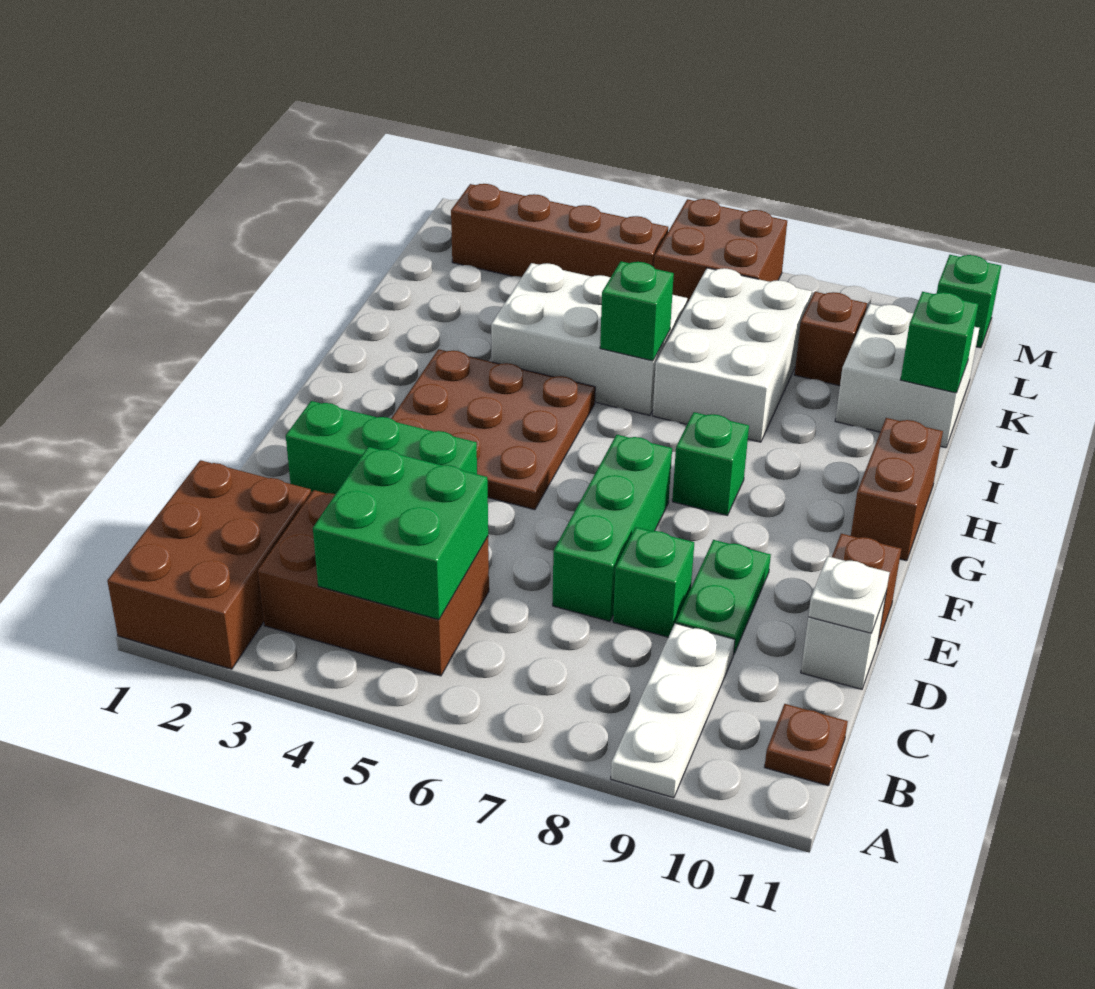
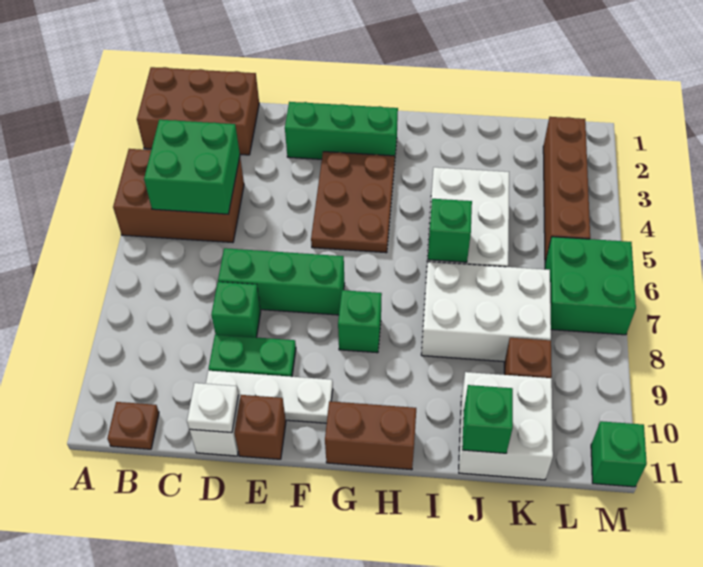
white plate A9:C9 level 1 -> white plate D10:F10 level 1
brown brick B3:C5 level 1 -> brown brick A4:C5 level 1
green brick E2:E4 level 1 -> green brick E2:G2 level 1
brown plate F3:H5 level 1 -> brown plate F3:G5 level 1
brown brick L6:M7 level 1 -> green brick L6:M7 level 1

